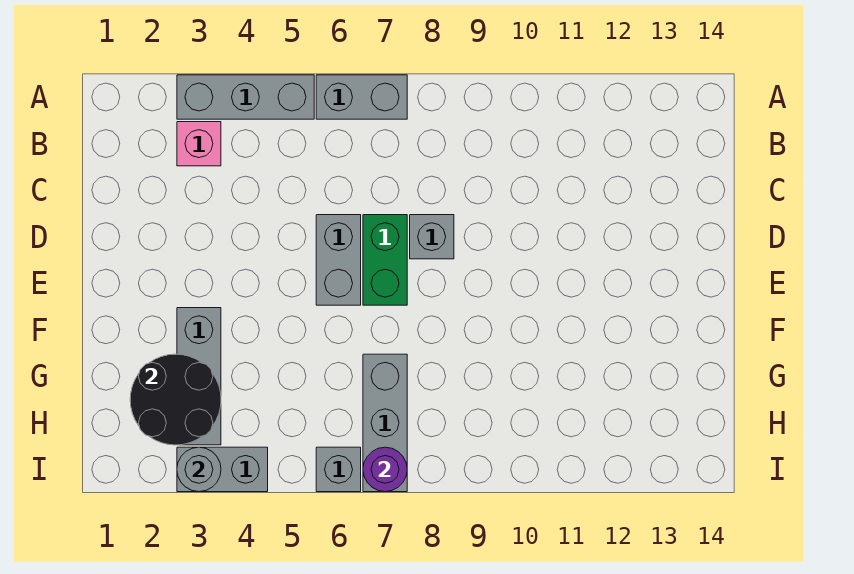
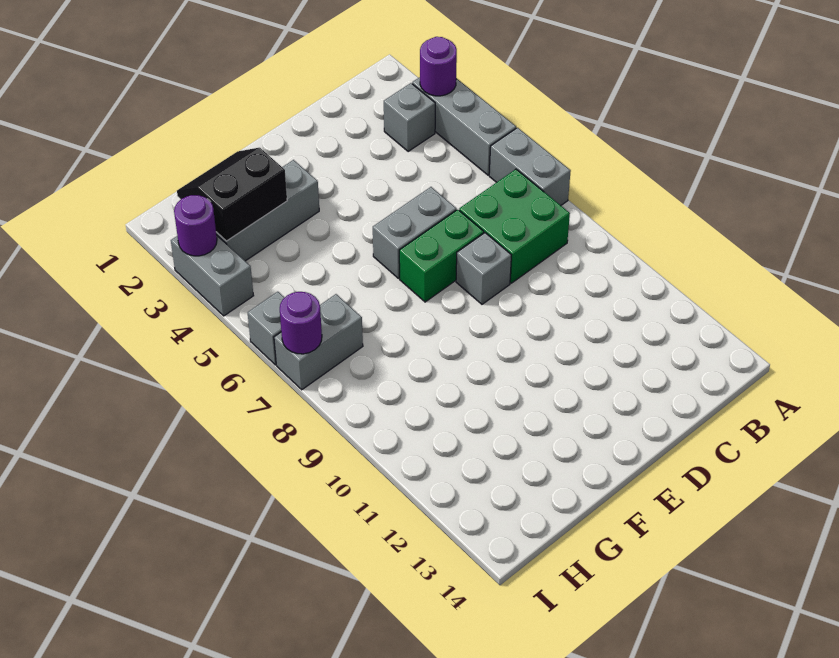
none -> purple round brick A3 level 2
pink brick B3 level 1 -> grey brick B3 level 1
none -> green brick B7:C8 level 1
black round brick G2:H3 level 2 -> black slope G2:H3 level 2 top 3
grey brick G7:I7 level 1 -> grey brick H7:I7 level 1
grey round brick I3 level 2 -> purple round brick I3 level 2

